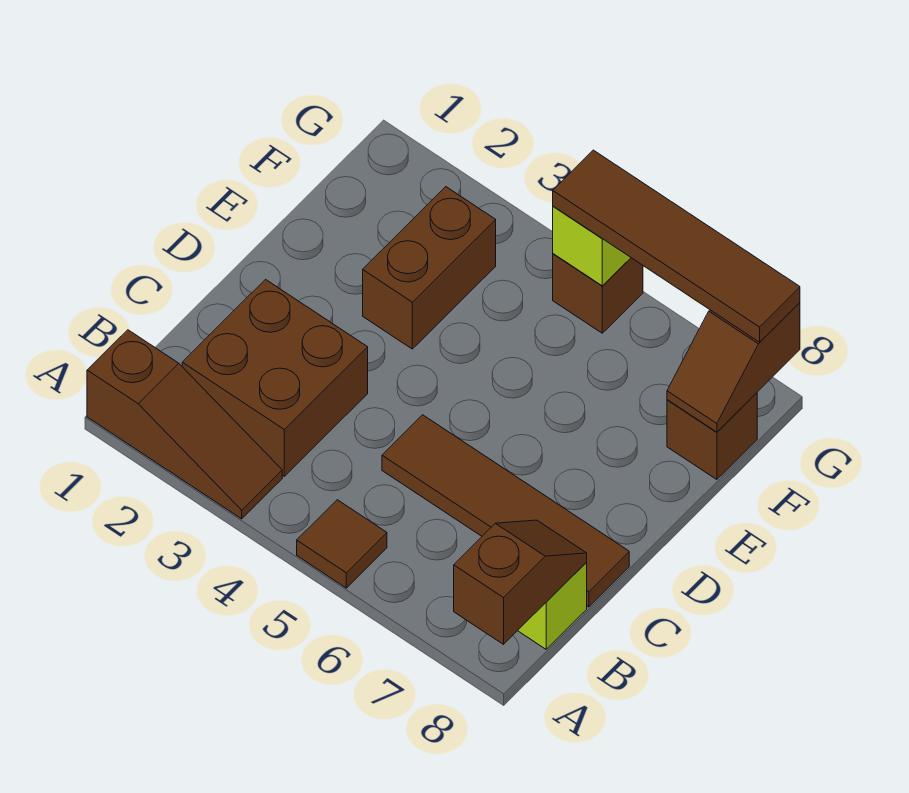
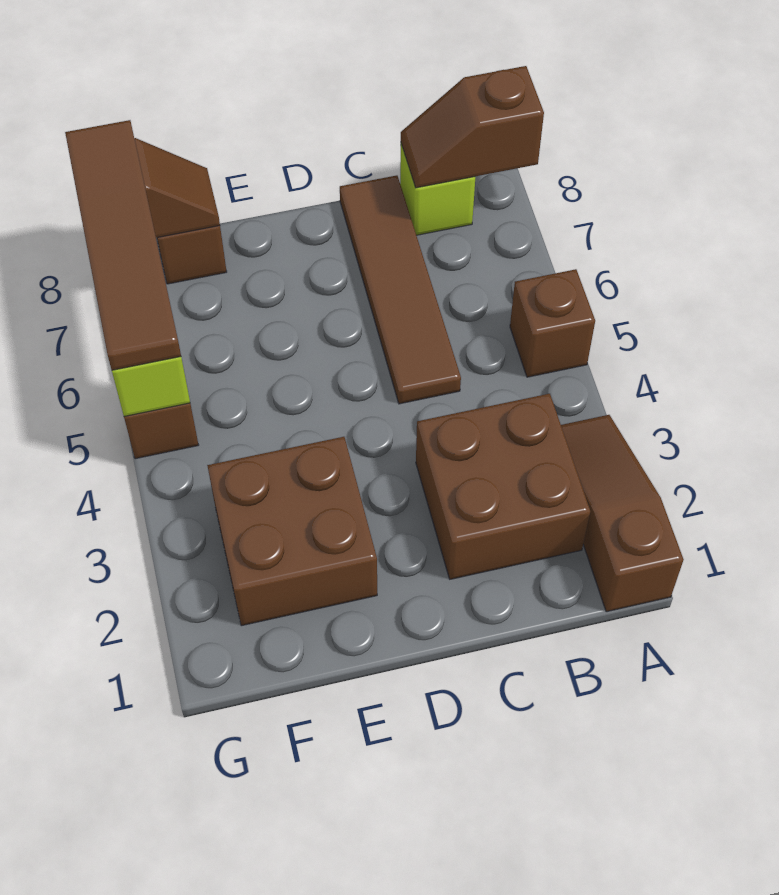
brown tile A5 level 1 -> brown brick A5 level 1
brown brick E3:F3 level 1 -> brown brick E2:F3 level 1

